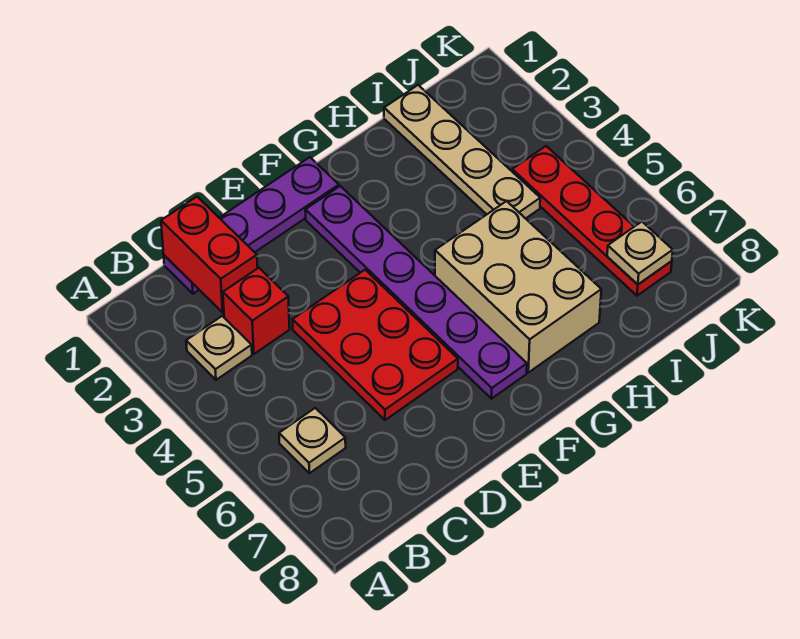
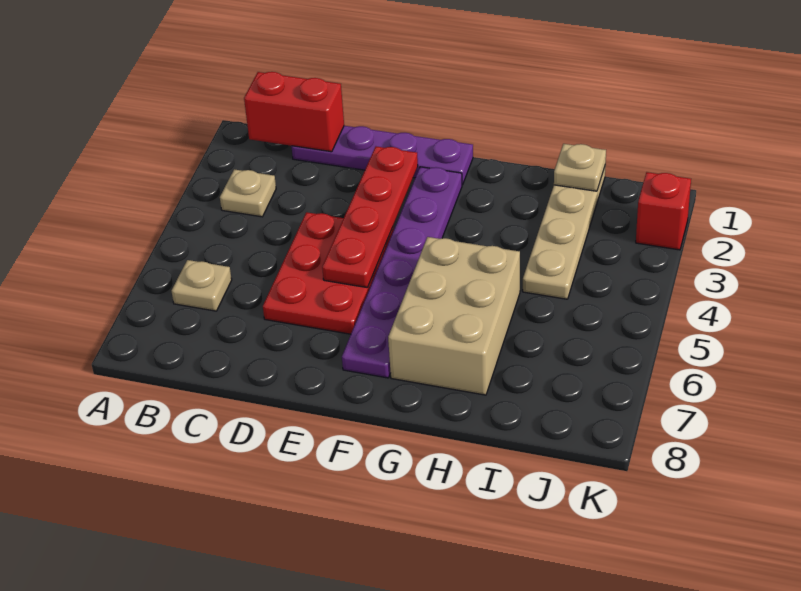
red brick C1:C2 level 2 -> red brick B1:C1 level 2
red brick C3 level 1 -> red brick K2 level 1
red plate J4:J7 level 1 -> red plate E2:E5 level 2
tan plate J7 level 2 -> tan plate I1 level 2

